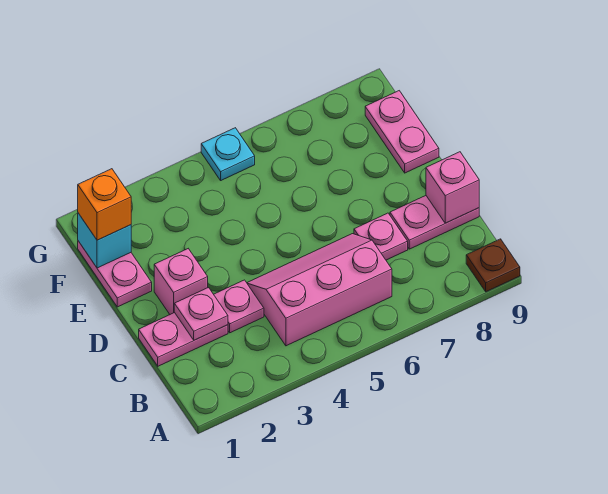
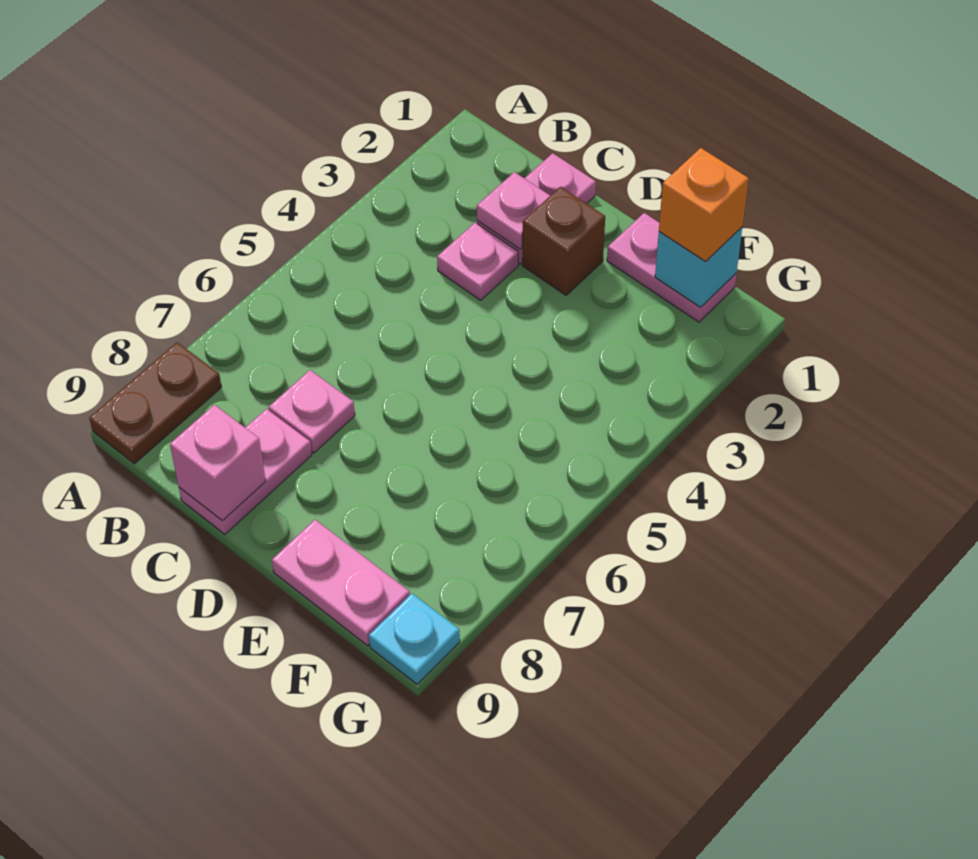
brown plate A9 level 1 -> brown plate A8:A9 level 1
pink slope B4:C6 level 1 top B -> none
pink brick D2 level 1 -> brown brick D2 level 1
cyan plate G5 level 1 -> cyan plate G9 level 1

